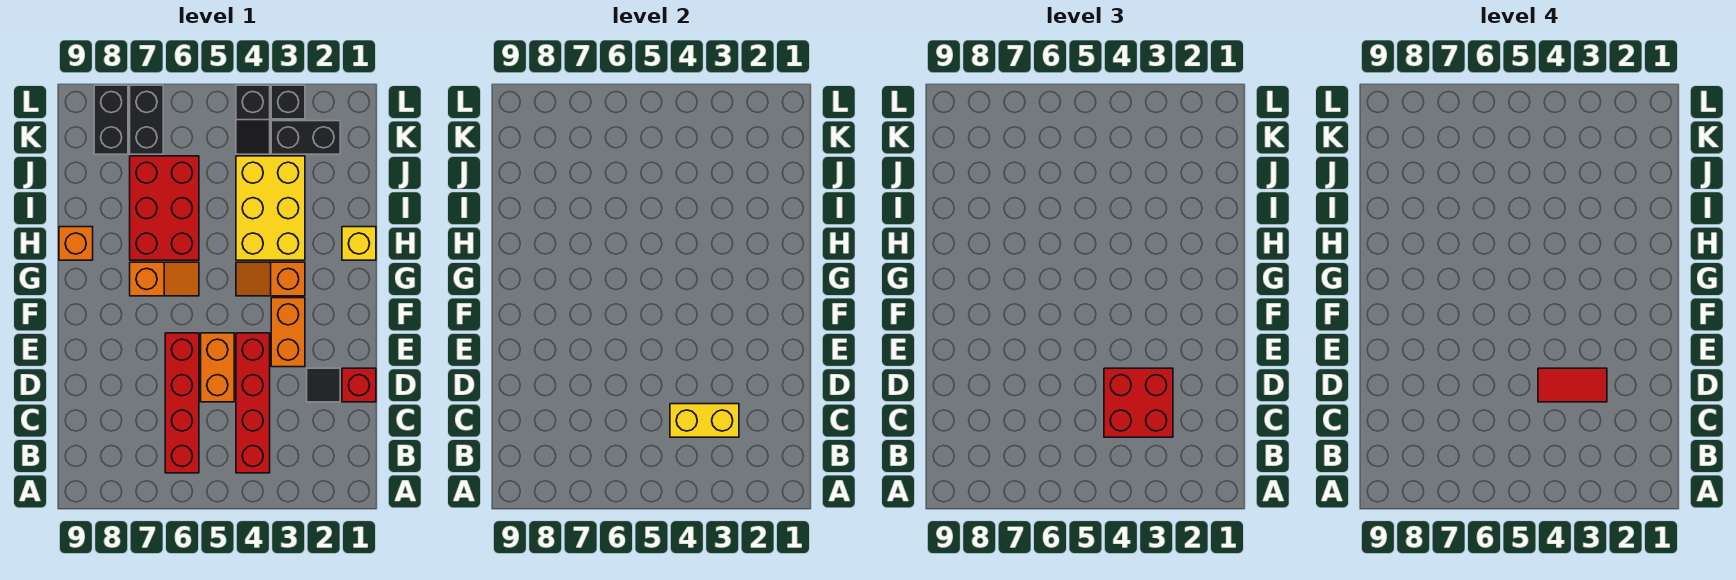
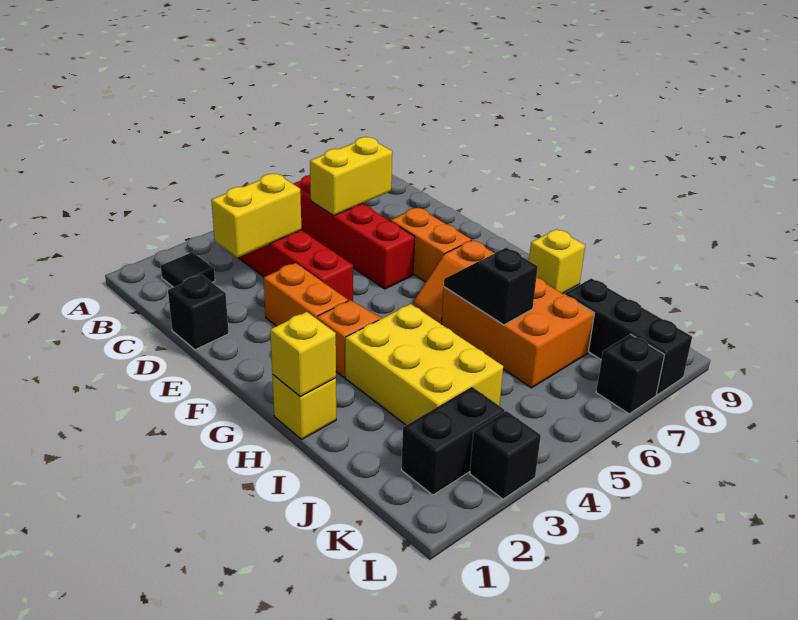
red brick C3:D4 level 3 -> none
none -> yellow brick C6:C7 level 2
red brick D1 level 1 -> black brick D1 level 1
black tile D2 level 1 -> black tile B2 level 1
red tile D3:D4 level 4 -> none
orange brick D5:E5 level 1 -> orange brick E7:F7 level 1
none -> yellow brick H1 level 2
red brick H6:J7 level 1 -> orange brick H6:J7 level 1
orange brick H9 level 1 -> yellow brick H9 level 1
black slope K4:L4 level 1 top L -> black slope H6:I6 level 2 top I
black brick K7:L7 level 1 -> black brick L7 level 1
black brick K8:L8 level 1 -> black brick J8:L8 level 1

